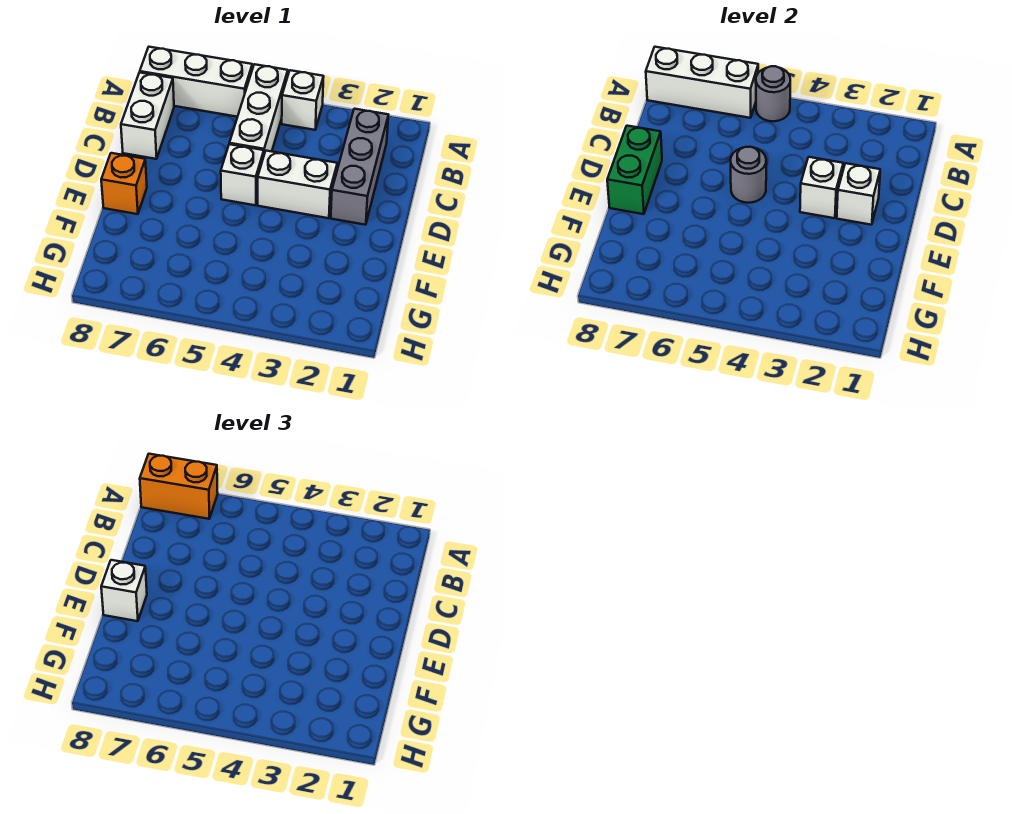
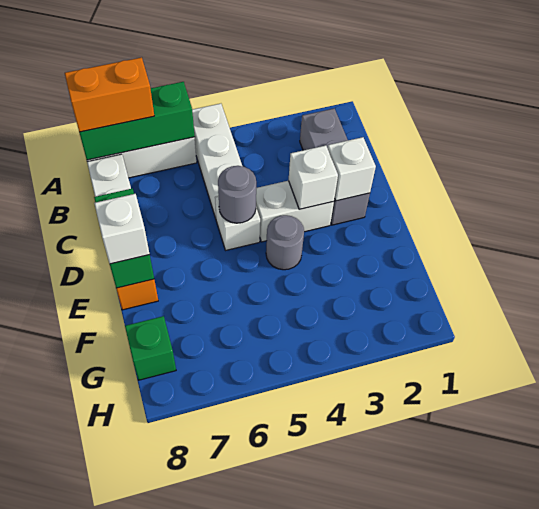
white brick A4 level 1 -> none
grey round brick A5 level 2 -> grey round brick E4 level 1
white brick A6:A8 level 2 -> green brick A6:A8 level 2
none -> green brick G8 level 1

